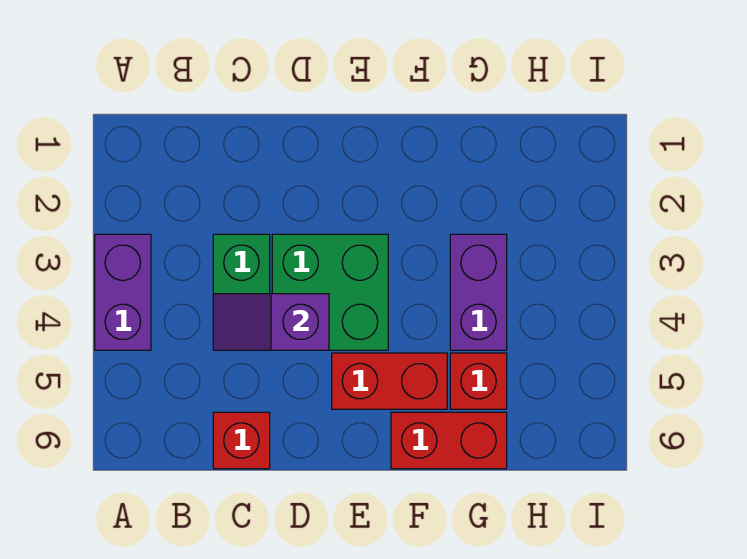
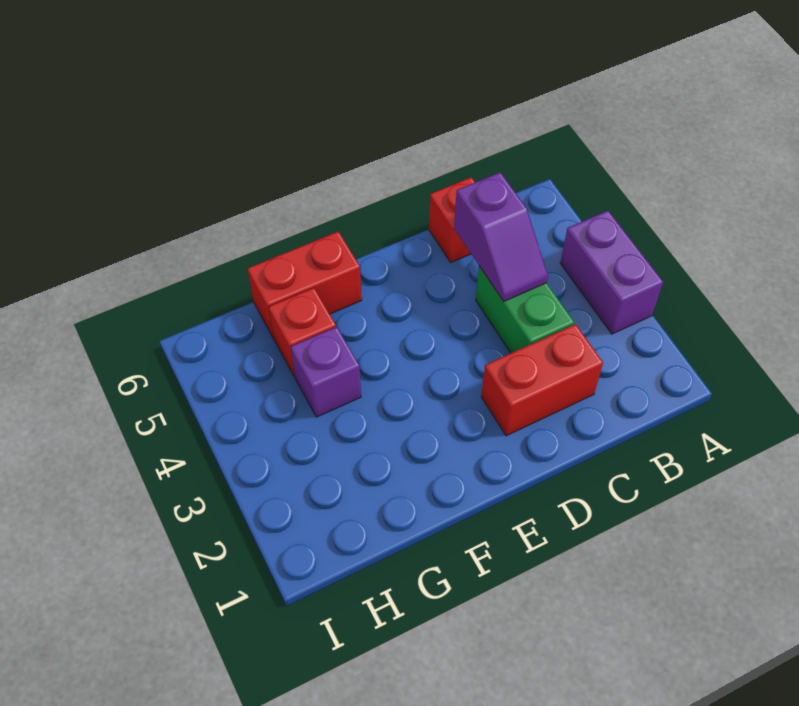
purple slope C4:D4 level 2 top D -> purple slope C4:C5 level 2 top 5
green brick D3:E4 level 1 -> none
red brick E5:F5 level 1 -> red brick C2:D2 level 1
purple brick G3:G4 level 1 -> purple brick G4 level 1

